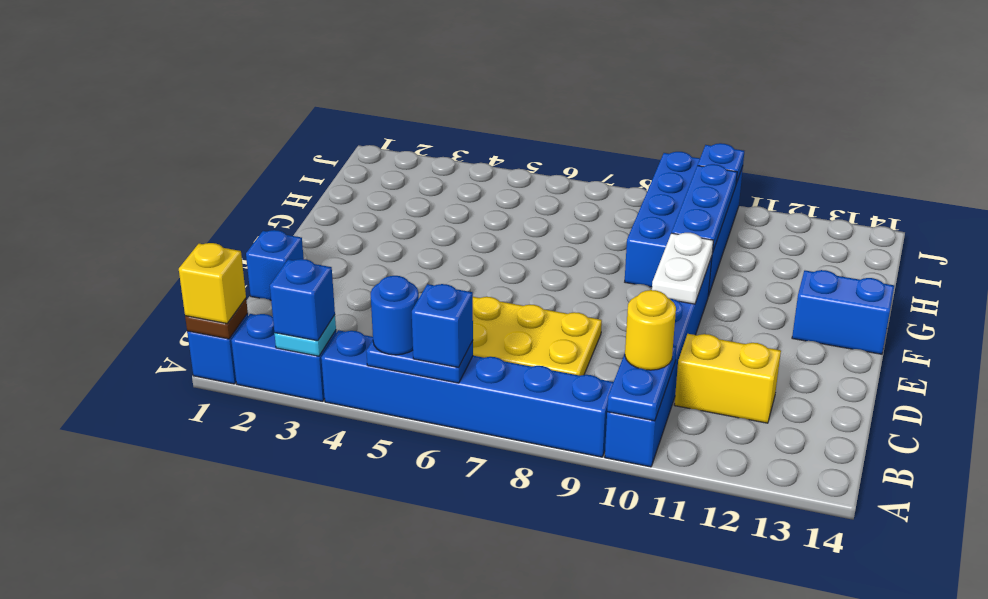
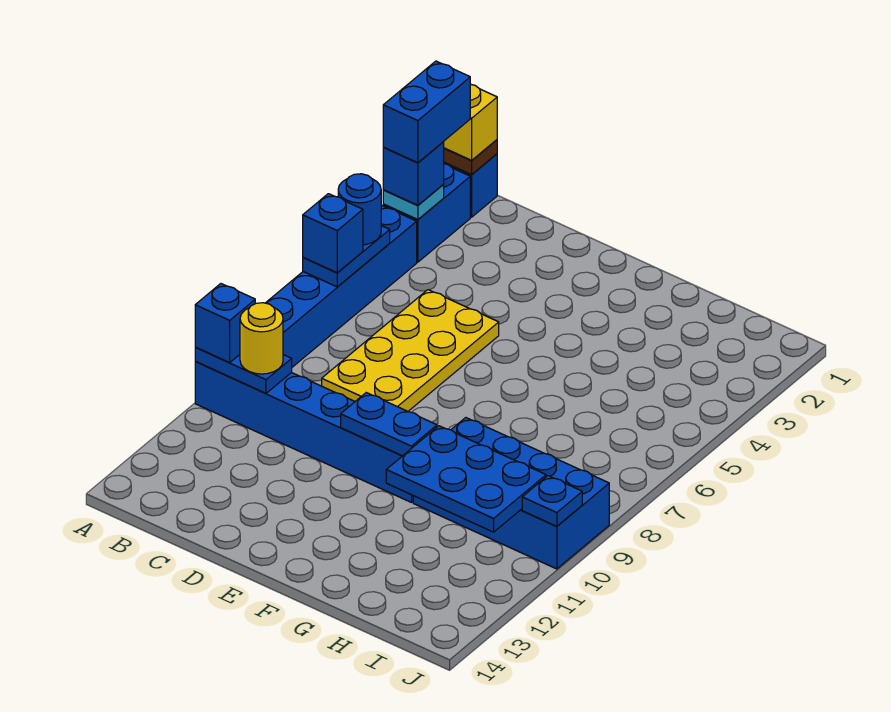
yellow brick C11:C12 level 1 -> none
blue brick D1 level 1 -> blue brick A10 level 3
white plate E10:F10 level 2 -> blue plate E10:F10 level 2
blue brick F13:F14 level 1 -> blue brick A2:A3 level 4
blue plate G10:I10 level 2 -> blue plate G10:I11 level 2

